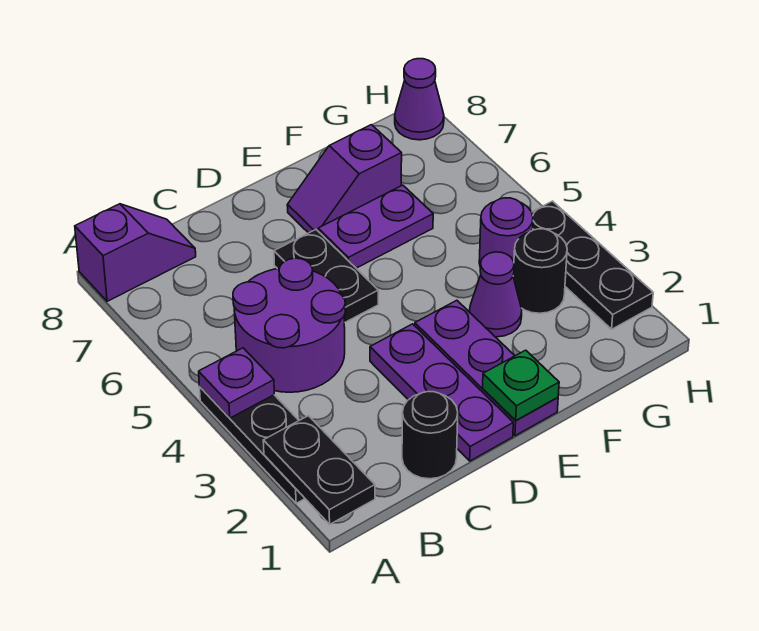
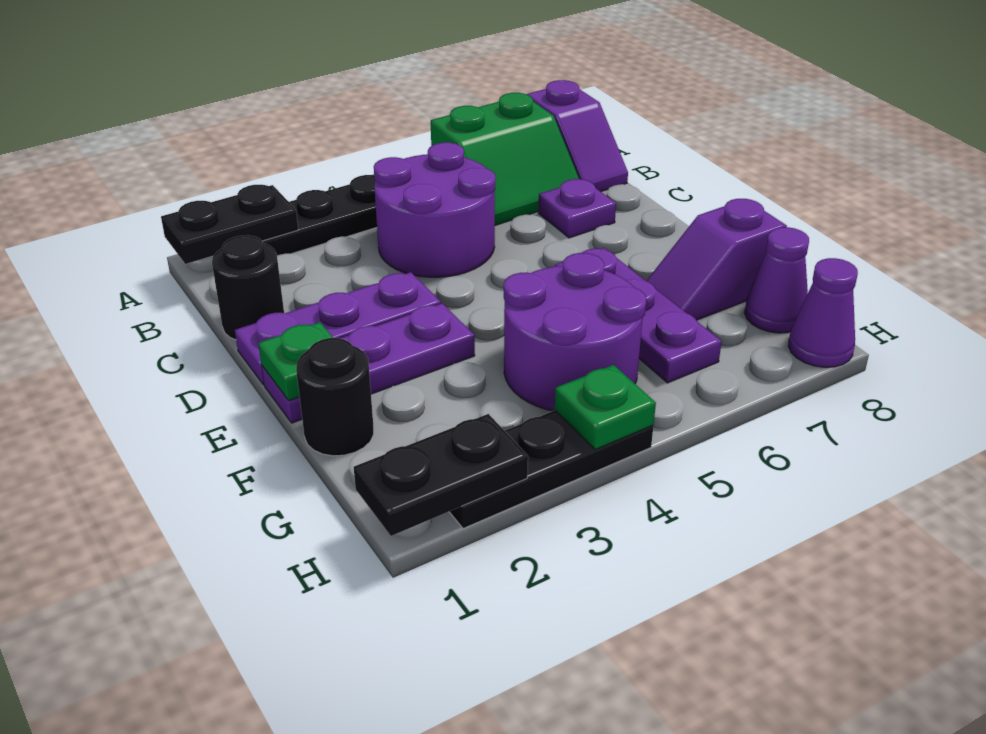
purple plate A4 level 2 -> purple plate C7 level 1
none -> green slope A6:B7 level 1 top A
black plate D5:D6 level 1 -> black plate H1:H2 level 2
purple plate E6:F6 level 1 -> purple plate E6:G6 level 1
purple slope E7:F7 level 1 top F -> purple slope F7:F8 level 1 top 8
purple cone F3 level 1 -> purple cone G8 level 1
black round brick G3 level 1 -> black round brick F1 level 1
purple round brick G4 level 1 -> purple round brick F4:G5 level 1
none -> green plate H4 level 2

